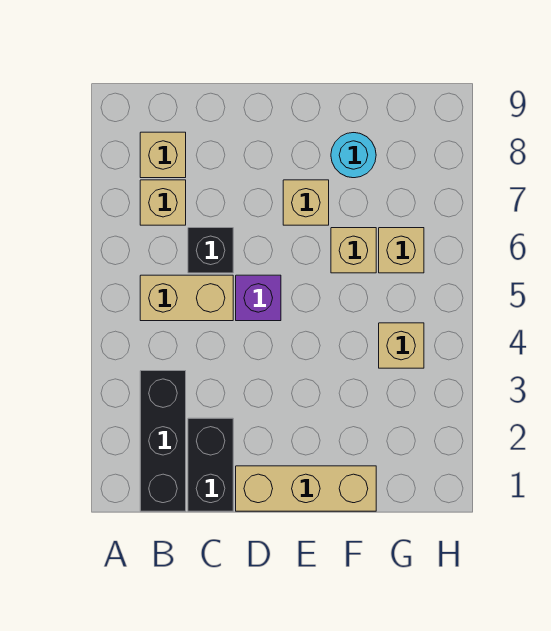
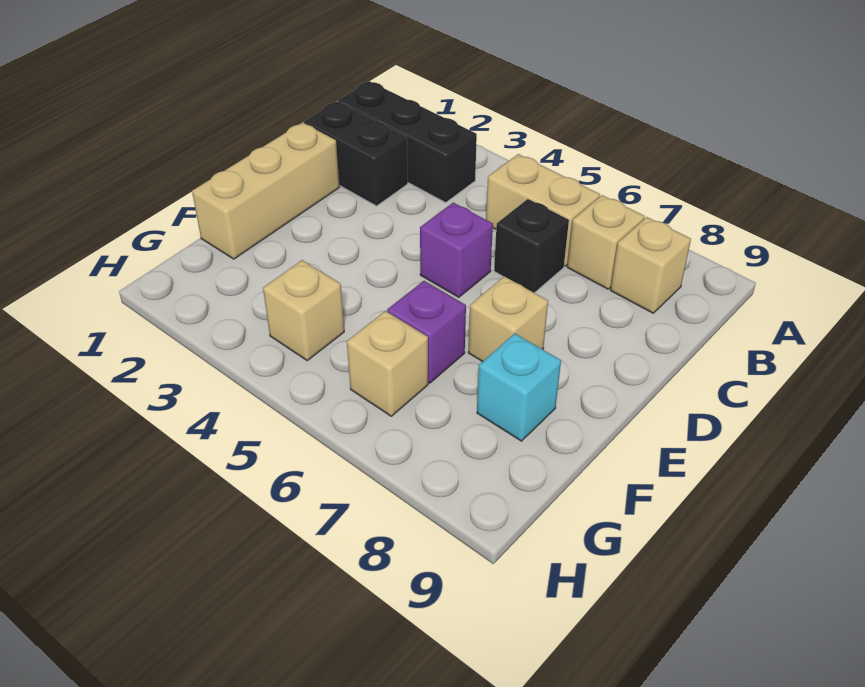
tan brick B5:C5 level 1 -> tan brick B5:B6 level 1
tan brick F6 level 1 -> purple brick F6 level 1
cyan round brick F8 level 1 -> cyan brick F8 level 1

